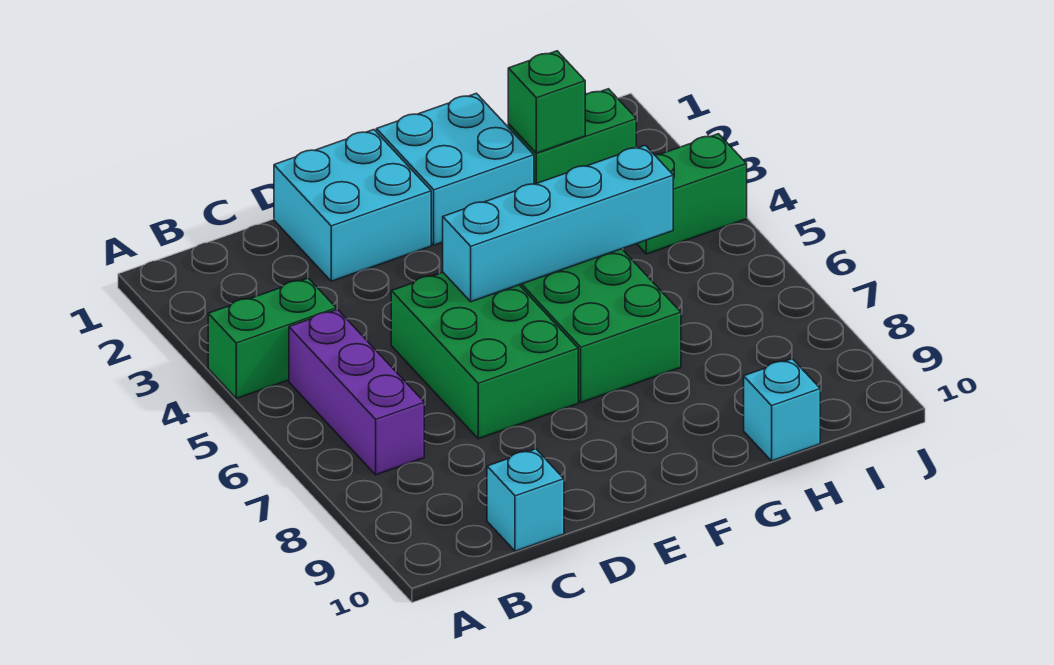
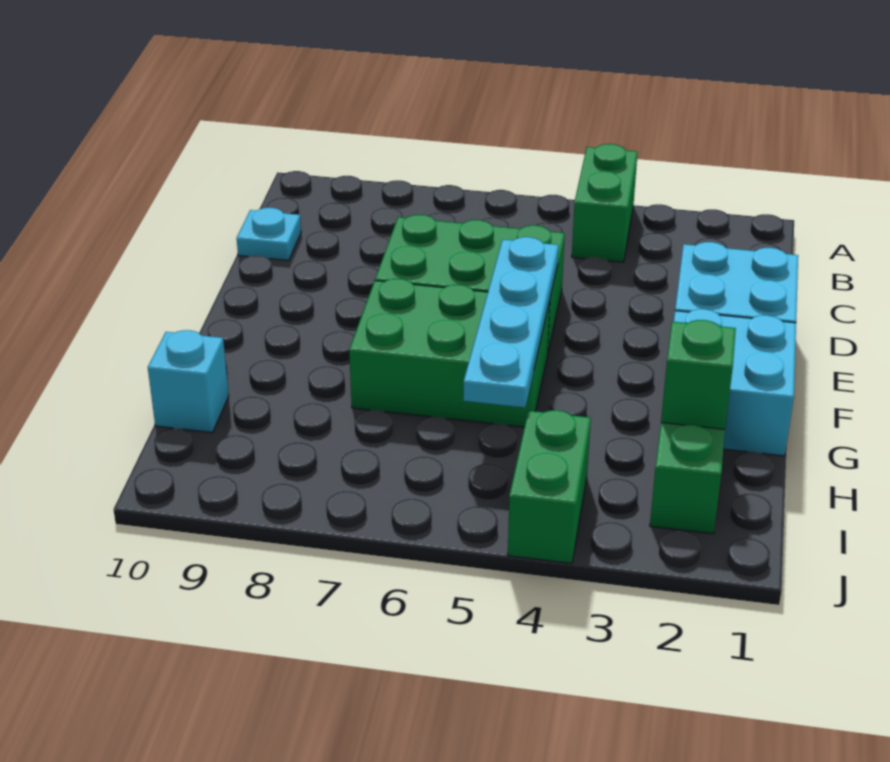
purple brick B5:B7 level 1 -> none
cyan brick C10 level 1 -> cyan plate C10 level 1
cyan brick E5:H5 level 2 -> cyan plate E5:H5 level 2

